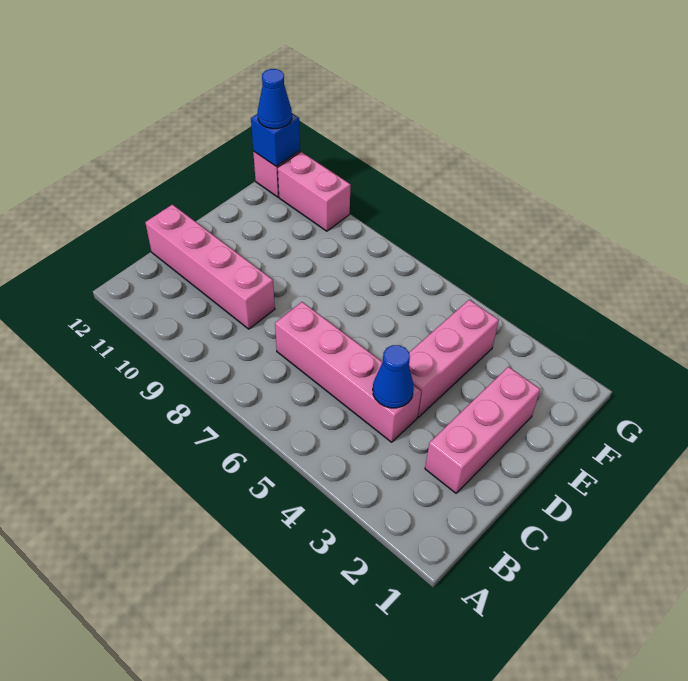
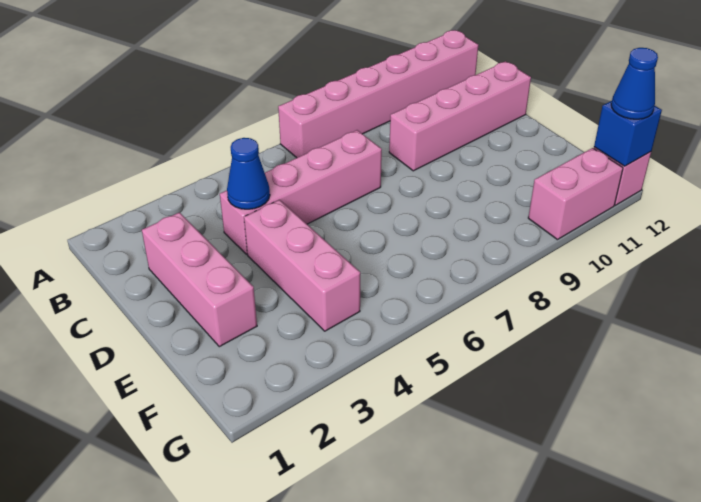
none -> pink brick A7:A12 level 1

